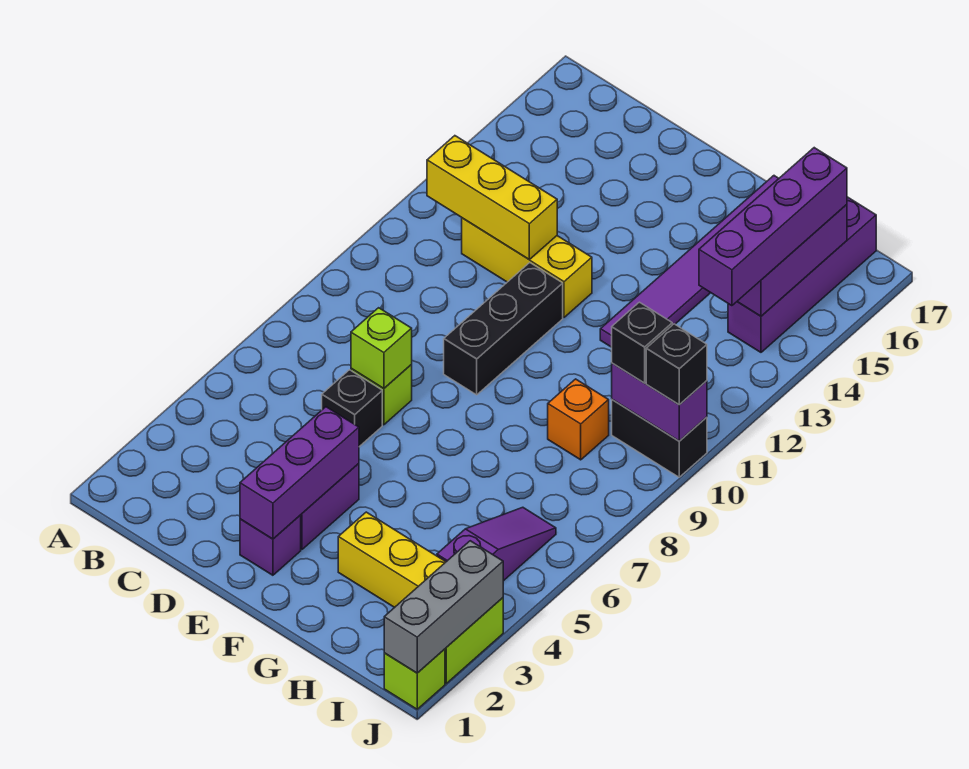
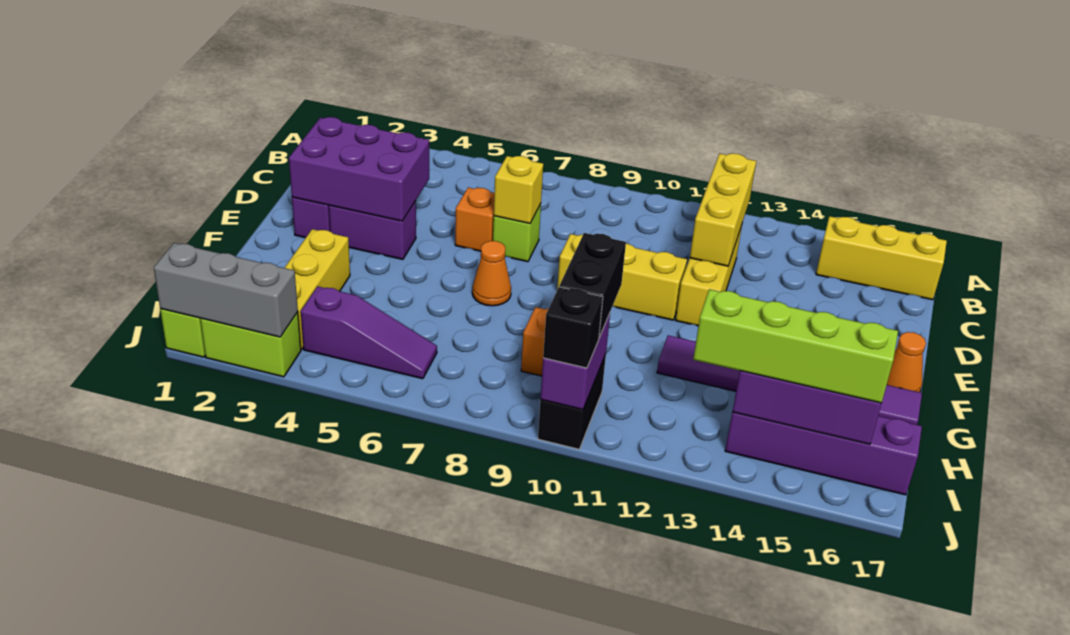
none -> yellow brick B15:B17 level 1
black brick D6 level 1 -> orange brick D6 level 1
lime brick D7 level 2 -> yellow brick D7 level 2
purple brick E2:E4 level 2 -> purple brick D2:E4 level 2
black brick E9:E11 level 1 -> yellow brick E9:E11 level 1
none -> orange cone F7 level 1
none -> orange cone F17 level 1
black brick I10 level 3 -> black brick H10:I10 level 3
purple brick I13:I16 level 3 -> lime brick I13:I16 level 3

